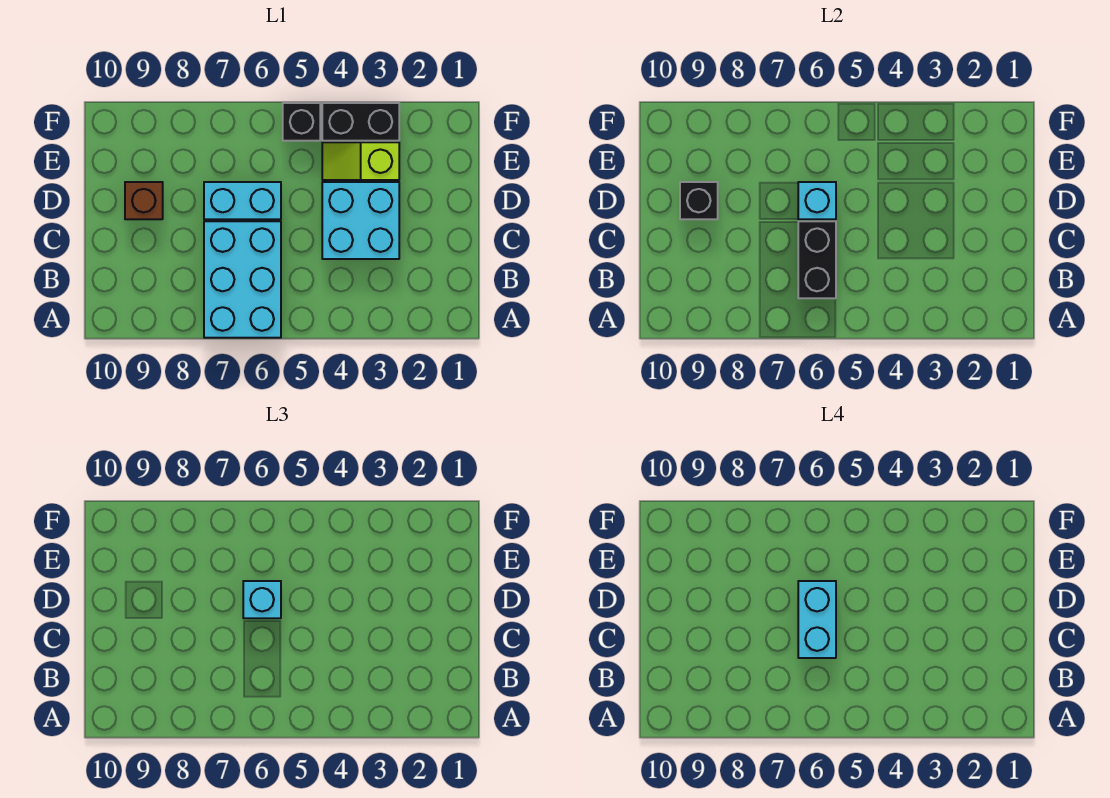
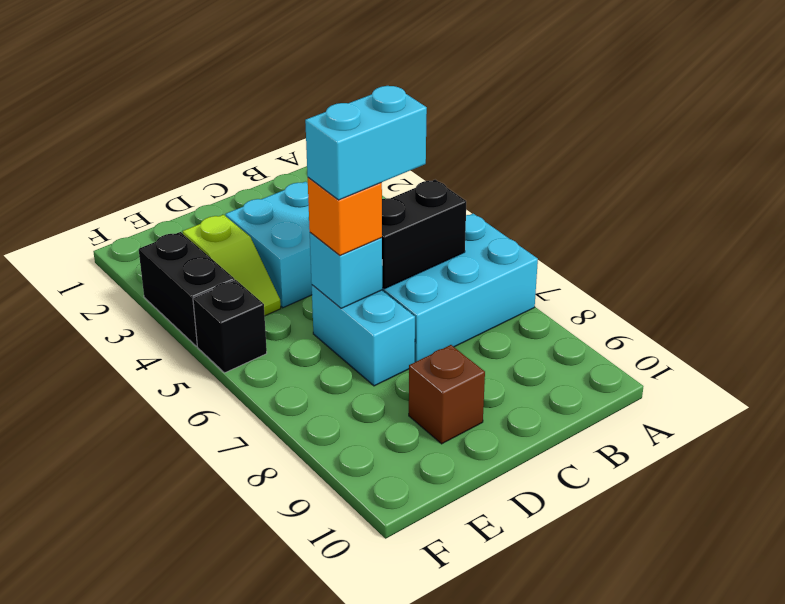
cyan brick D6 level 3 -> orange brick D6 level 3
black brick D9 level 2 -> none

